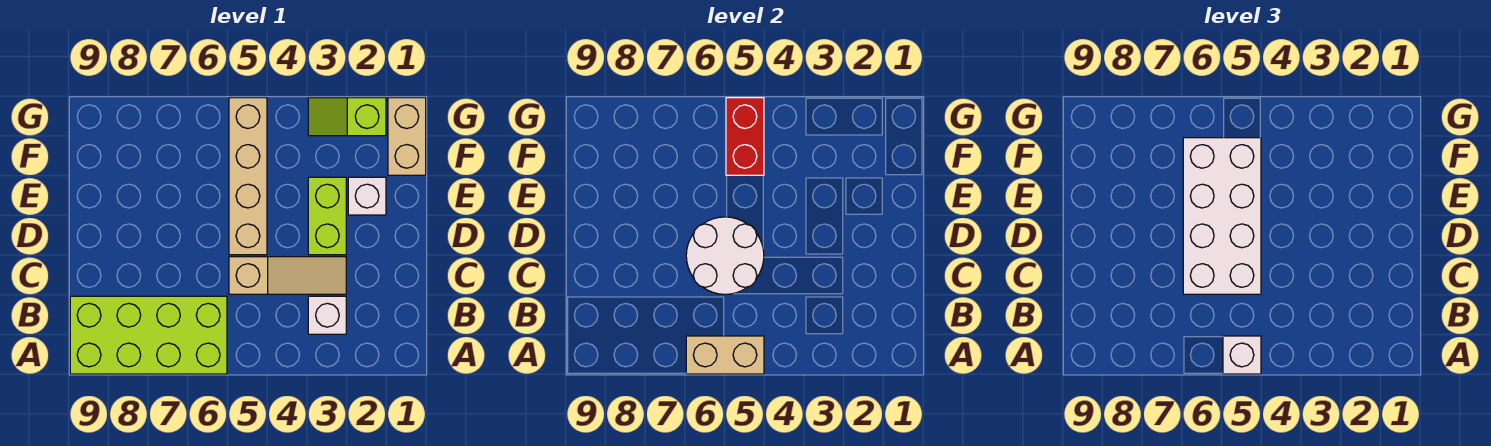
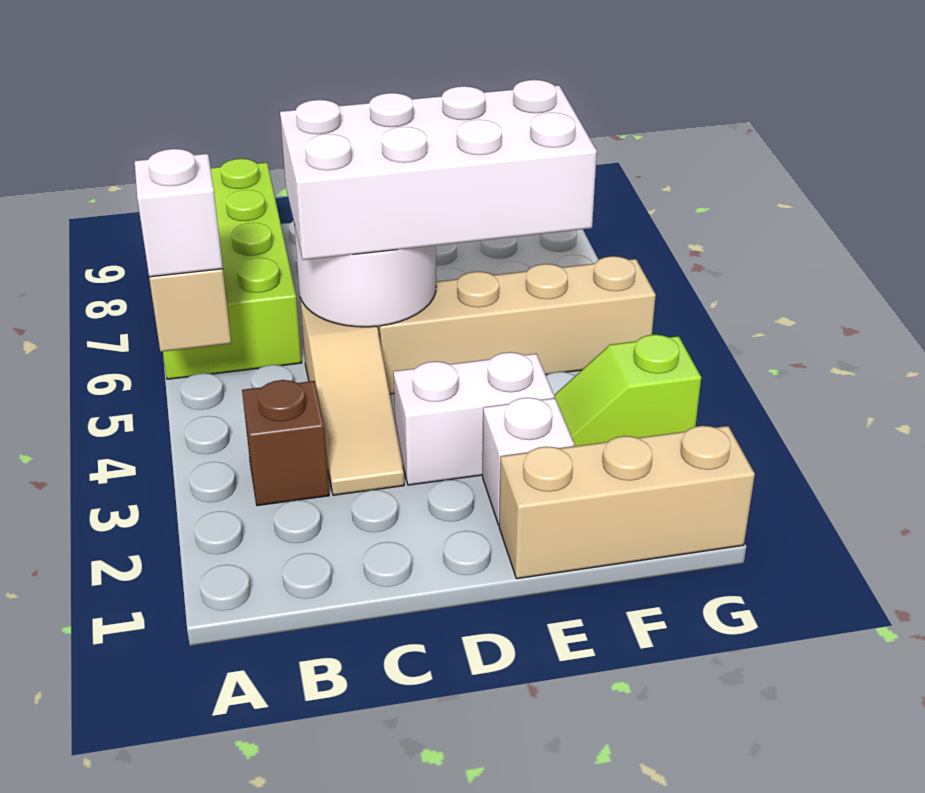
white brick B3 level 1 -> brown brick B3 level 1
lime brick D3:E3 level 1 -> white brick D3:E3 level 1
tan brick F1:G1 level 1 -> tan brick E1:G1 level 1
red brick F5:G5 level 2 -> none
lime slope G2:G3 level 1 top 2 -> lime slope F3:G3 level 1 top G

